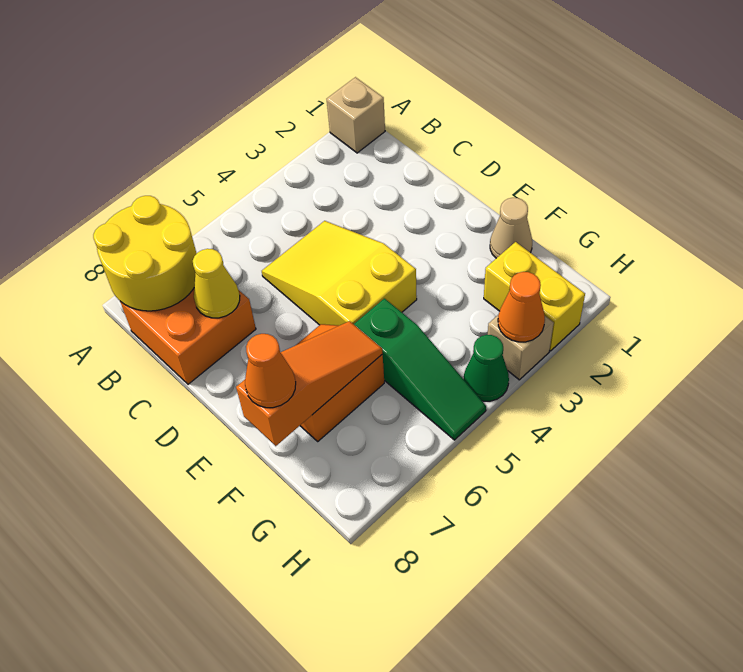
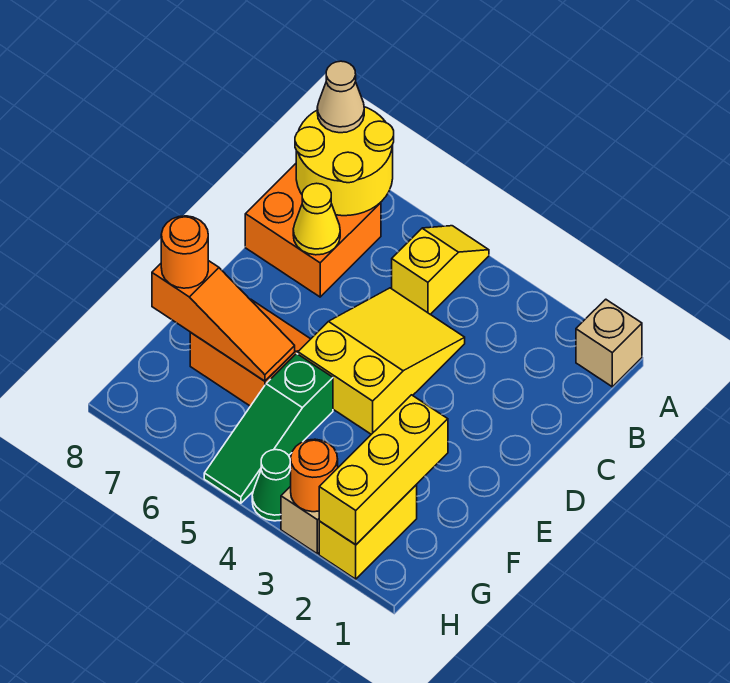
none -> yellow slope A5:B5 level 1 top B
tan cone F1 level 1 -> tan cone A8 level 3
none -> yellow brick F2:H2 level 2
orange cone F8 level 3 -> orange round brick F8 level 3
orange cone H3 level 2 -> orange round brick H3 level 2

